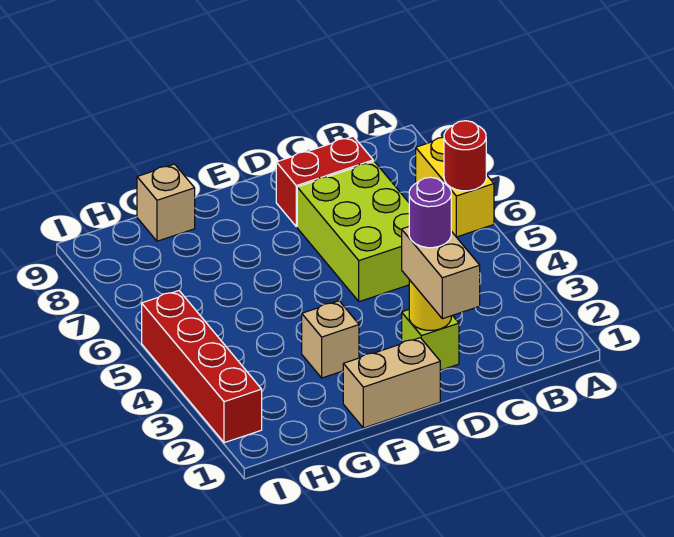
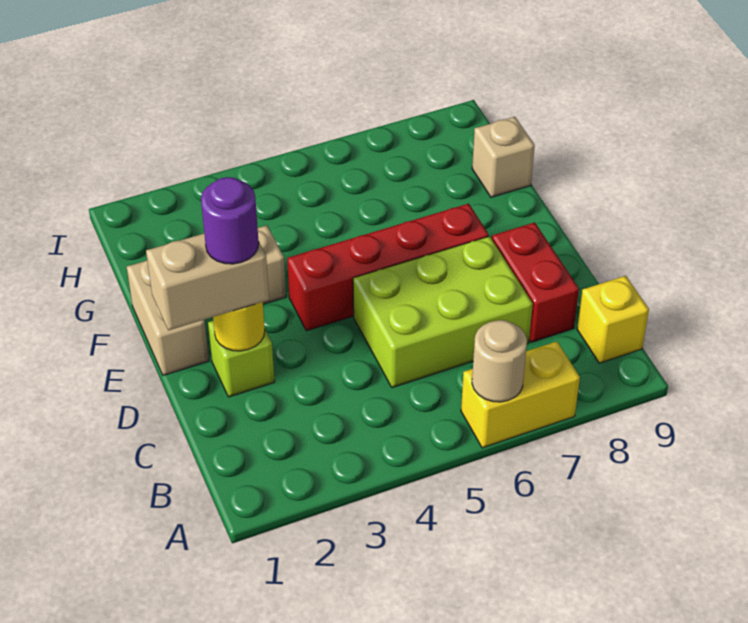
red round brick A6 level 2 -> tan round brick A6 level 2
none -> yellow brick B9 level 1
red brick I2:I5 level 1 -> red brick E4:E7 level 1

